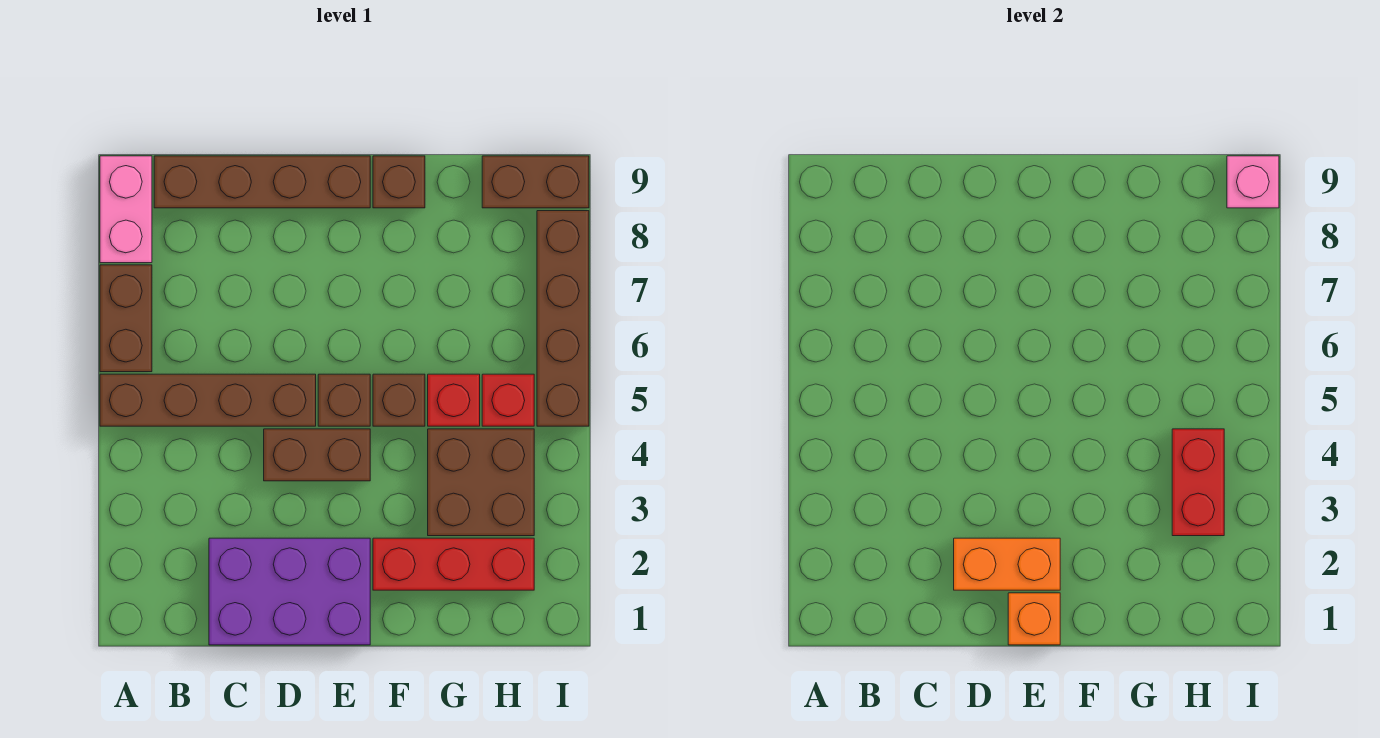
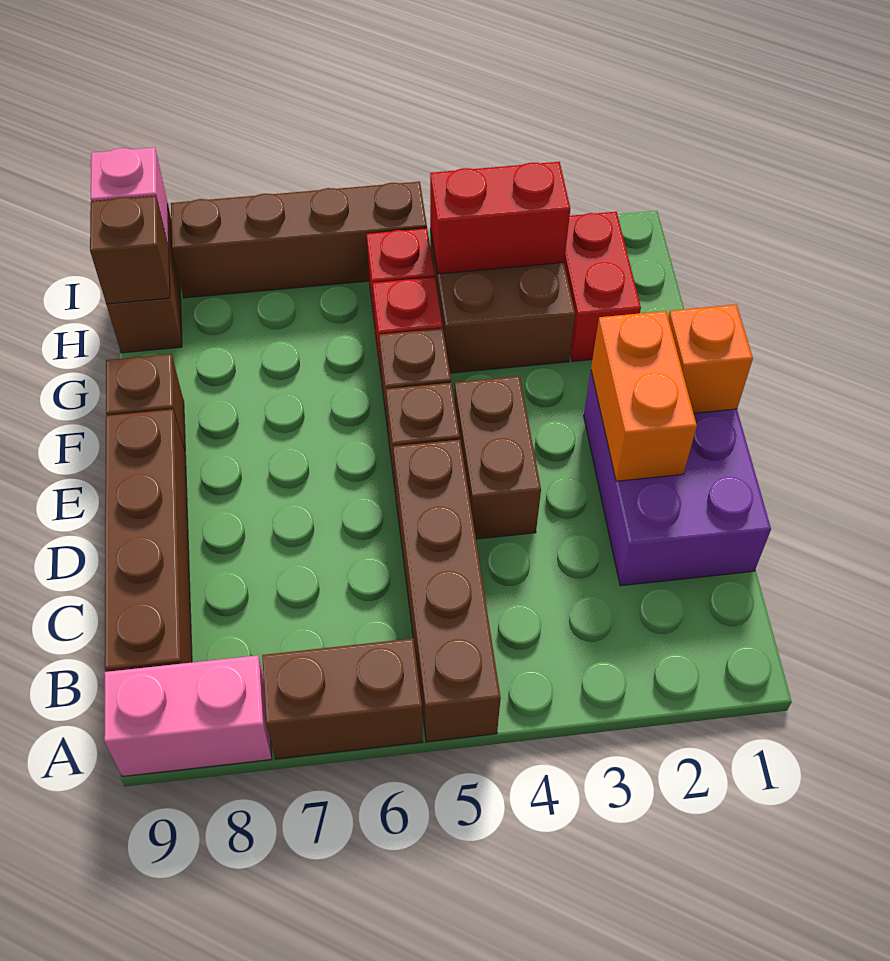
red brick F2:H2 level 1 -> red brick G2:H2 level 1
none -> brown brick H9 level 2

